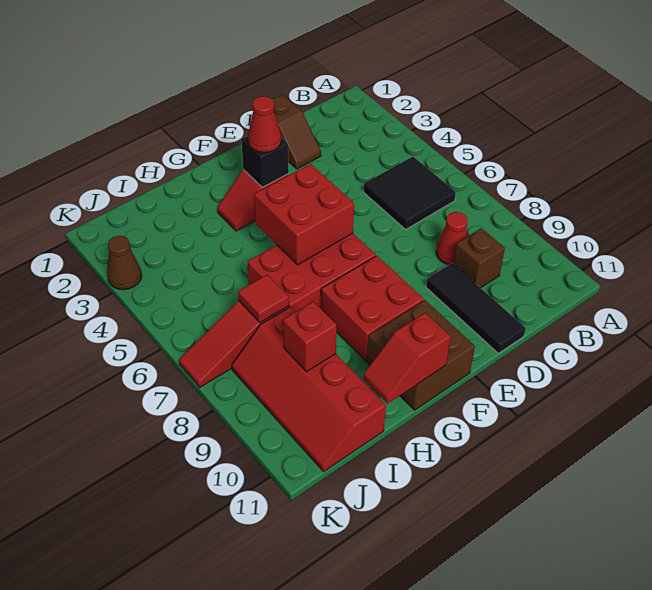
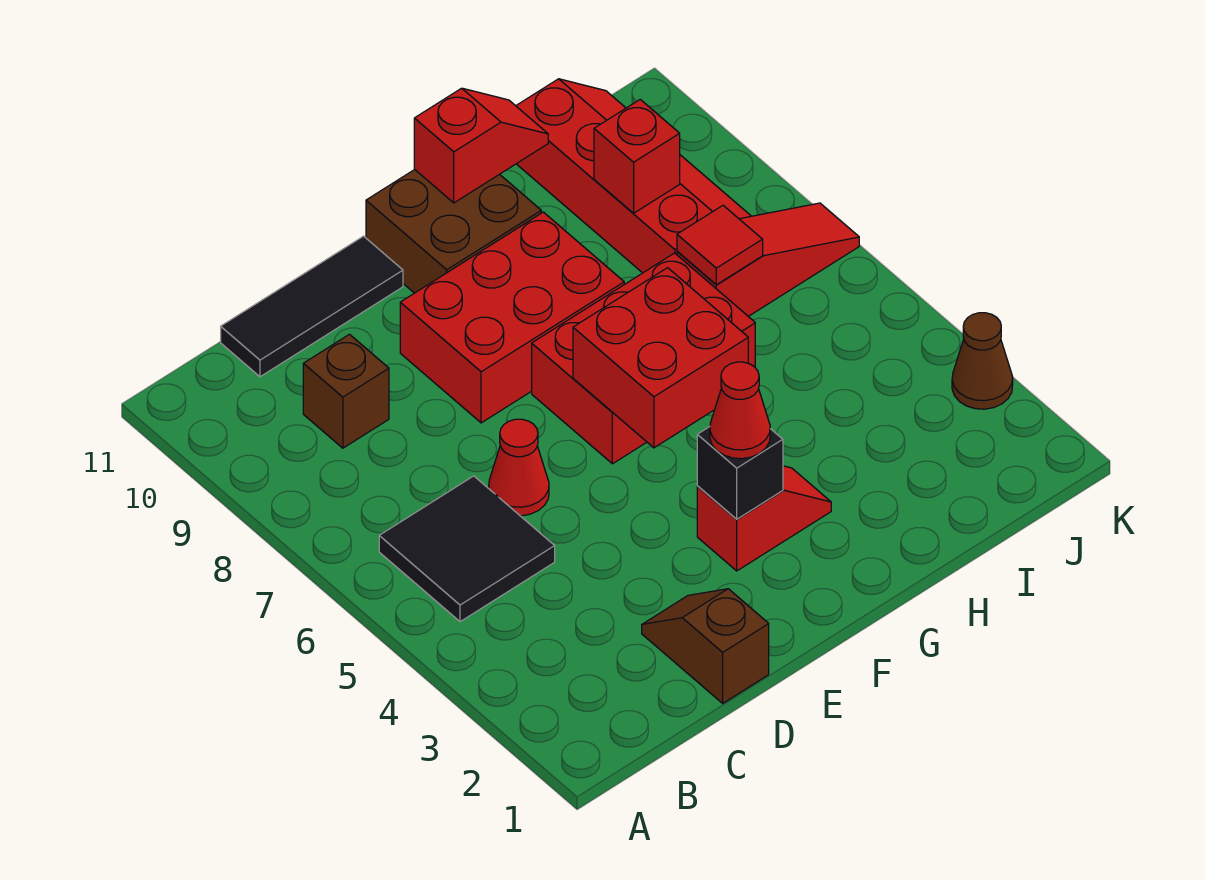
red cone C8 level 1 -> red cone D6 level 1
black tile D9:D11 level 1 -> black tile C11:E11 level 1
red brick F8:G9 level 1 -> red brick E8:G9 level 1

